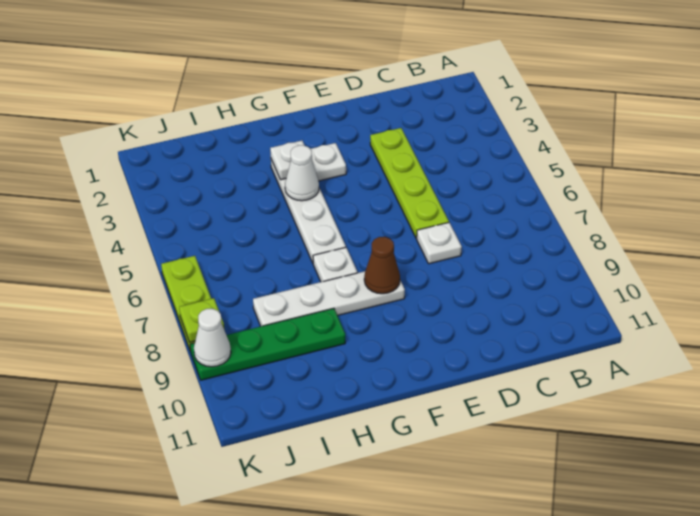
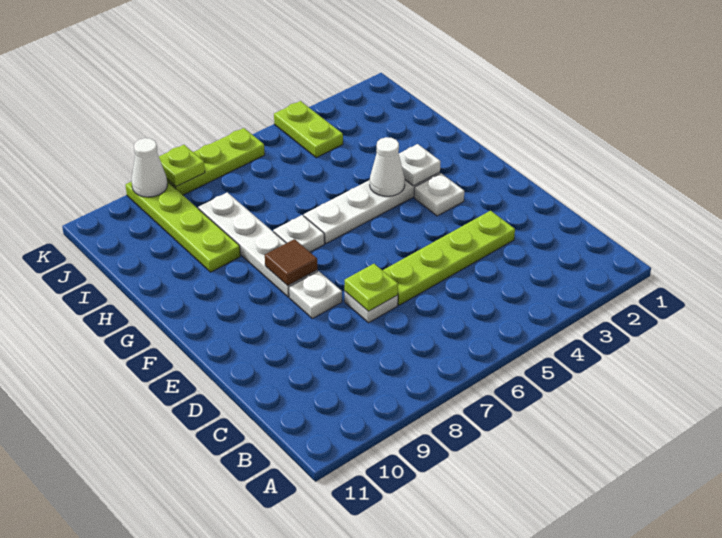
none -> lime plate D7 level 2
none -> white plate E8 level 1
brown cone F8 level 2 -> brown tile F8 level 2
green plate H9:K9 level 1 -> lime plate H9:K9 level 1
none -> lime plate J4:K4 level 1

